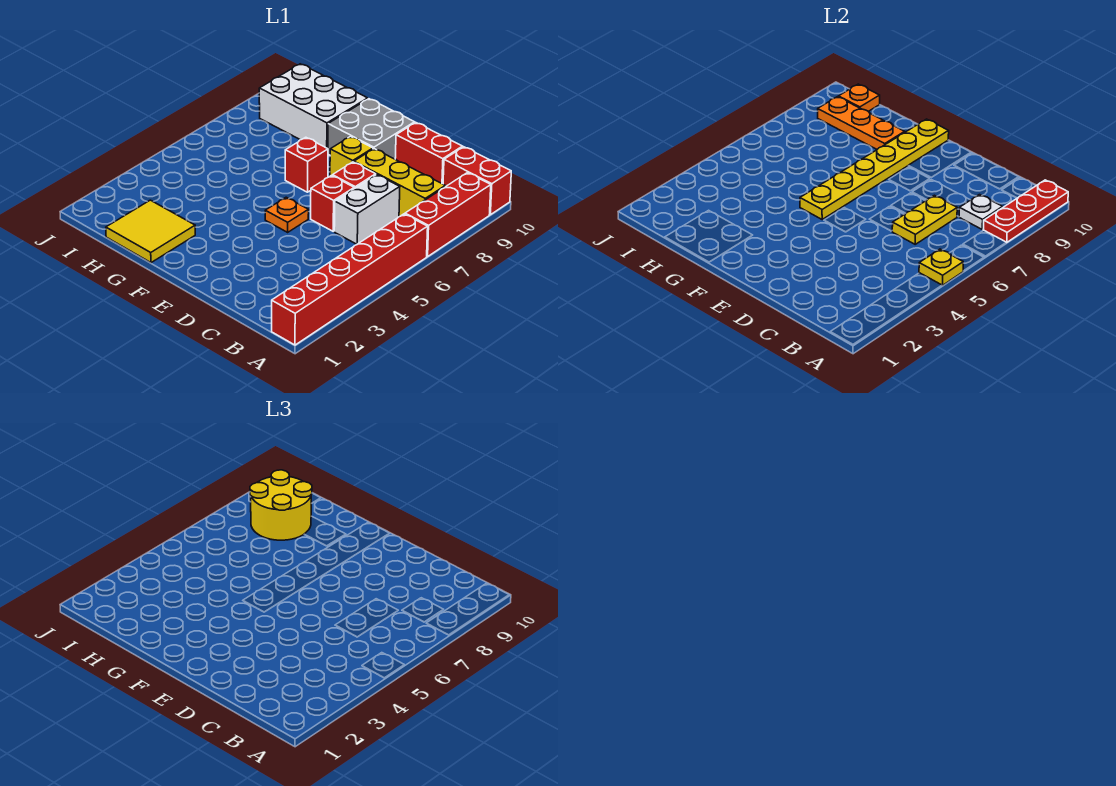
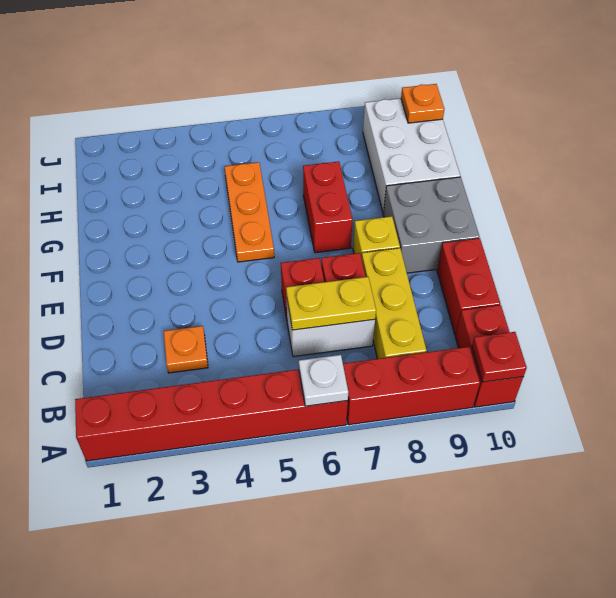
yellow plate A5 level 2 -> none
red plate A8:A10 level 2 -> red plate A10 level 2
white plate B8 level 2 -> white plate A6 level 2
orange plate E5 level 1 -> orange plate C3 level 1
yellow plate F5:F10 level 2 -> none
red brick F7 level 1 -> red brick F7:G7 level 1
yellow tile G1:H2 level 1 -> none
orange plate G9:I9 level 2 -> orange plate F5:H5 level 1
yellow round brick H8:I9 level 3 -> none

